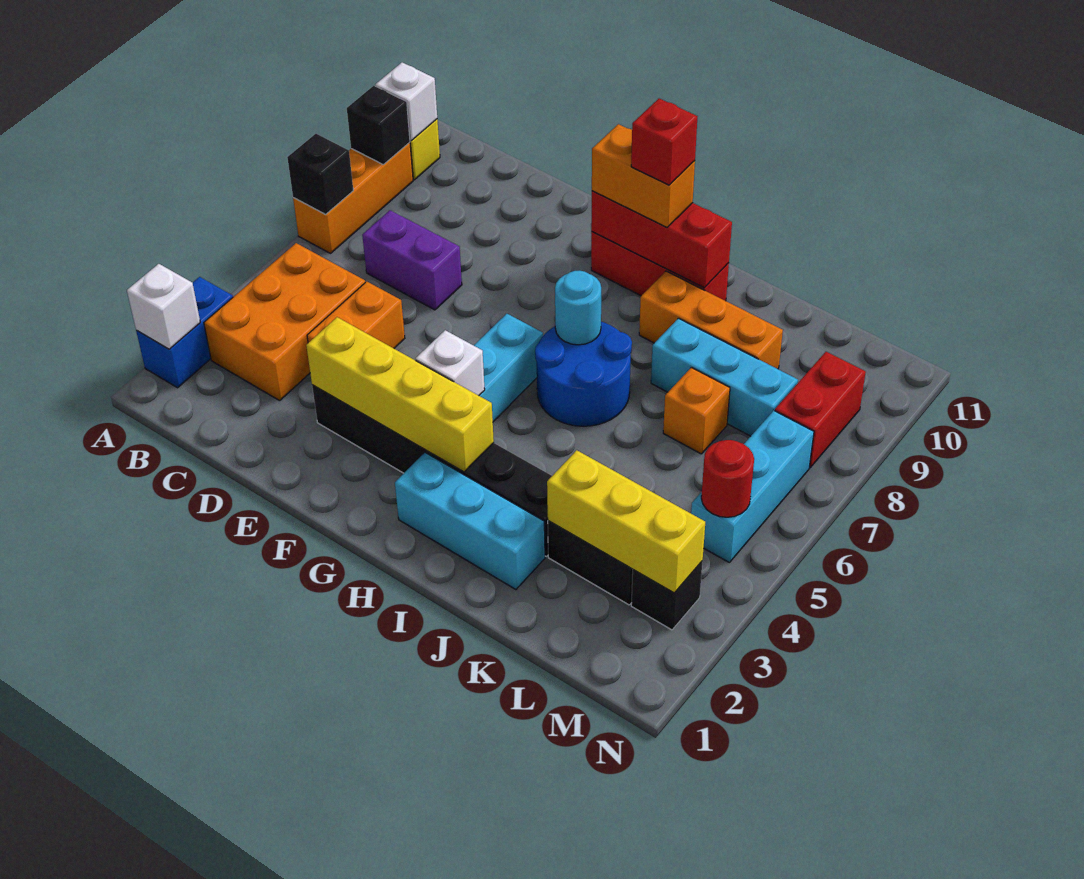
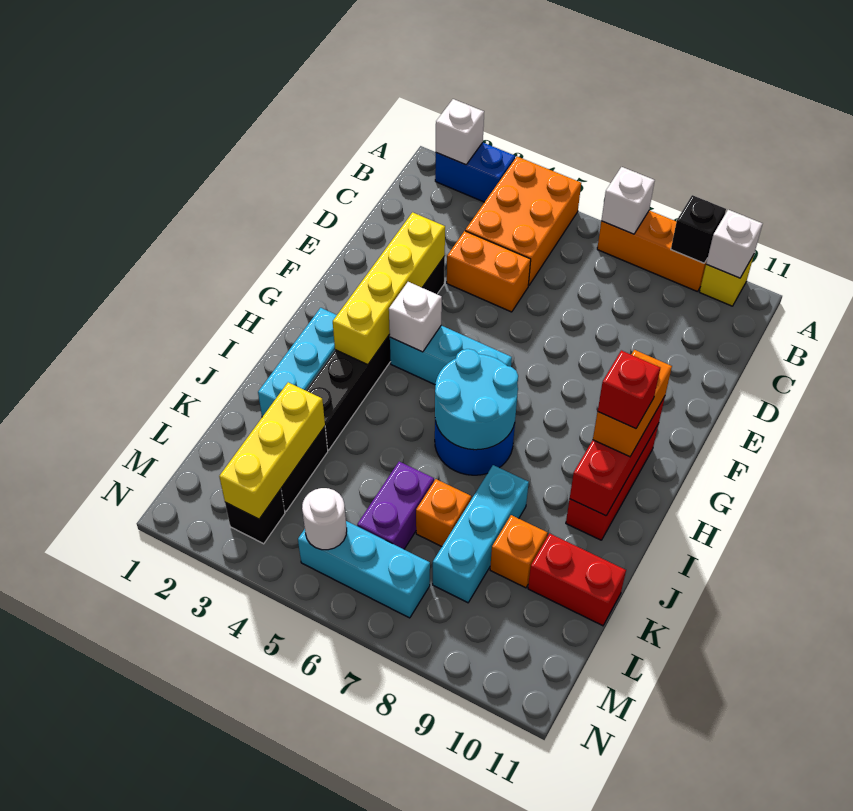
black brick A7 level 2 -> white brick A7 level 2
orange brick B3:C5 level 1 -> orange brick A4:C5 level 1
purple brick C7:D7 level 1 -> purple brick K6:L6 level 1
cyan round brick H7 level 2 -> cyan round brick H6:I7 level 2
orange brick I9:K9 level 1 -> orange brick K9 level 1
red round brick M5 level 2 -> white round brick M5 level 2
red brick M8:M9 level 1 -> red brick K10:K11 level 1

